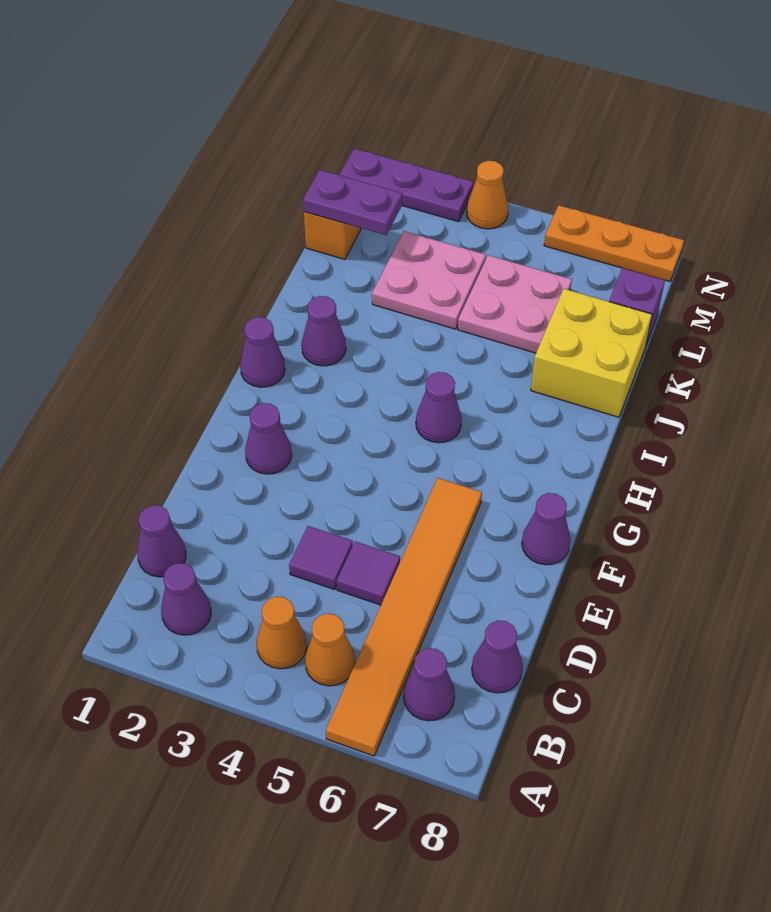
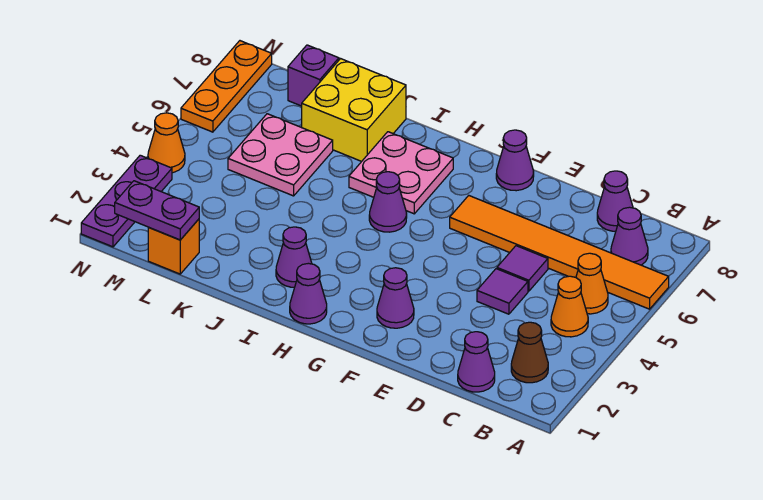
purple cone B2 level 1 -> brown cone B2 level 1
pink plate K3:L4 level 1 -> pink plate H6:I7 level 1
purple plate L1:L2 level 2 -> purple plate L1:M1 level 2

